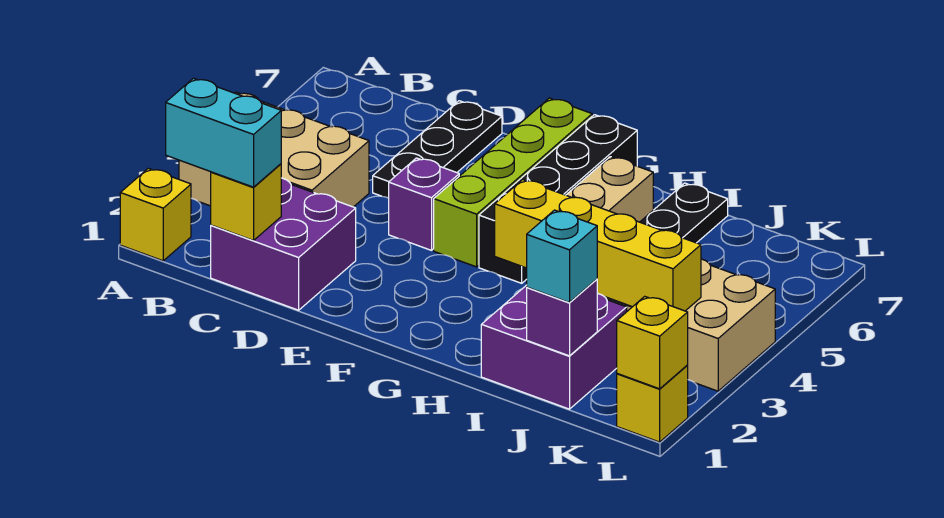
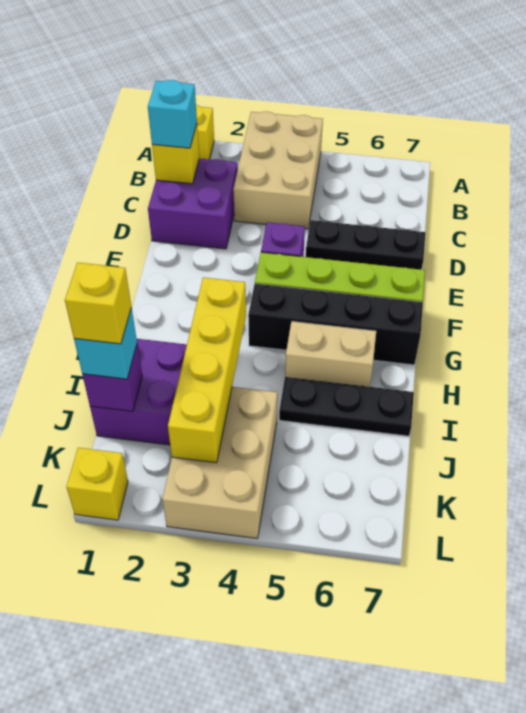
cyan brick B1:C1 level 3 -> cyan brick C1 level 3
yellow brick L1 level 2 -> yellow brick J1 level 4

